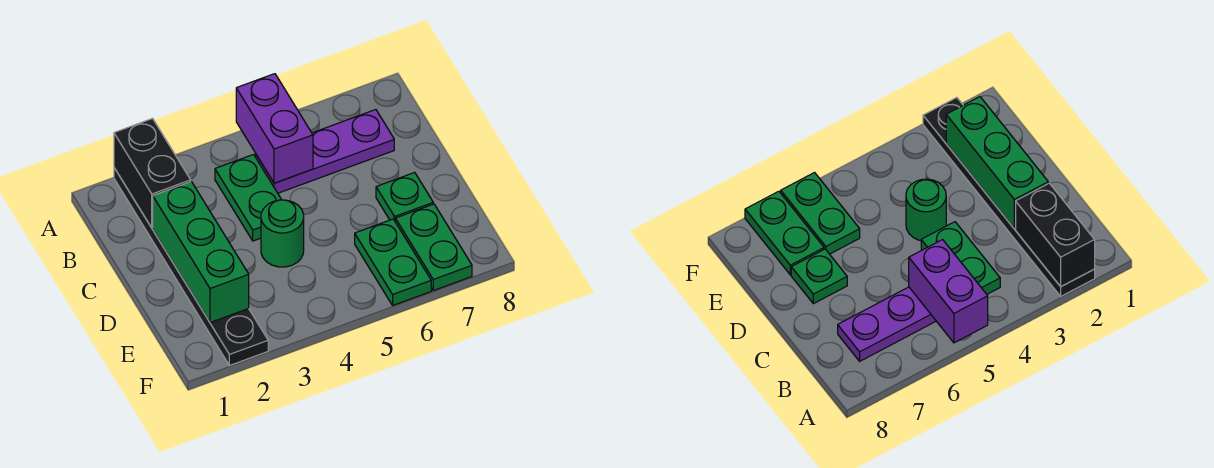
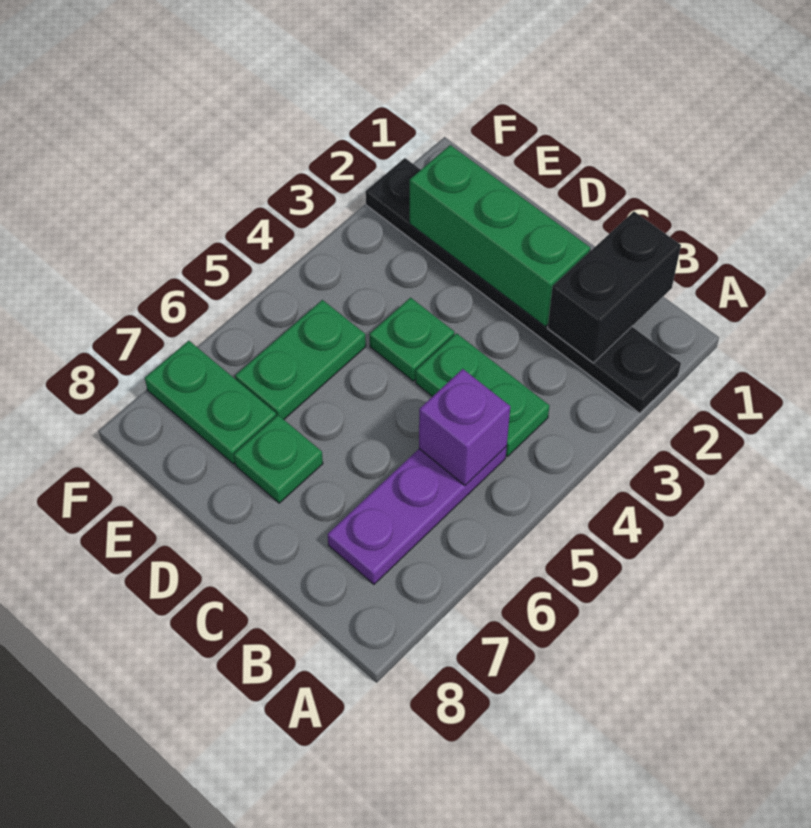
black brick A2:B2 level 2 -> black brick B1:B2 level 2
purple brick A5:B5 level 2 -> purple brick B5 level 2
green round brick D4 level 1 -> green plate D4 level 1
green plate E6:F6 level 1 -> green plate E5:E6 level 1

